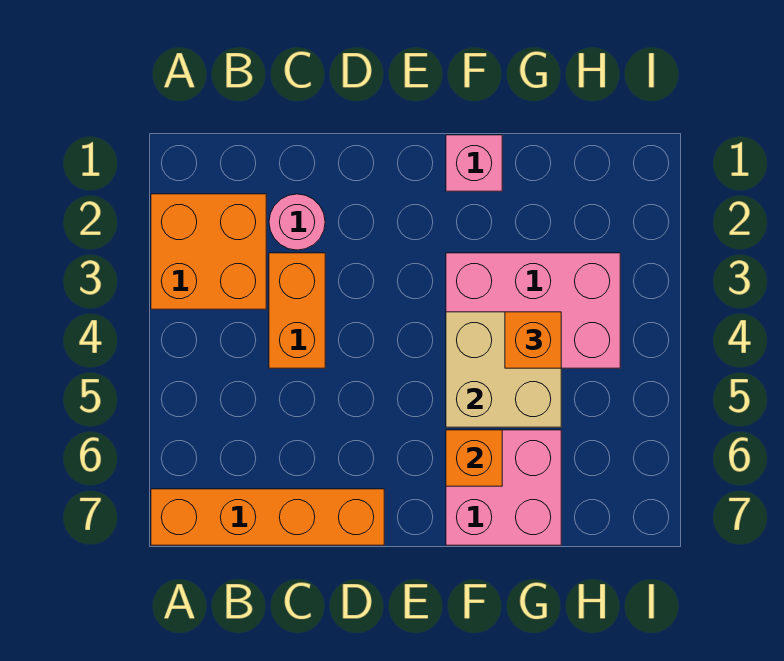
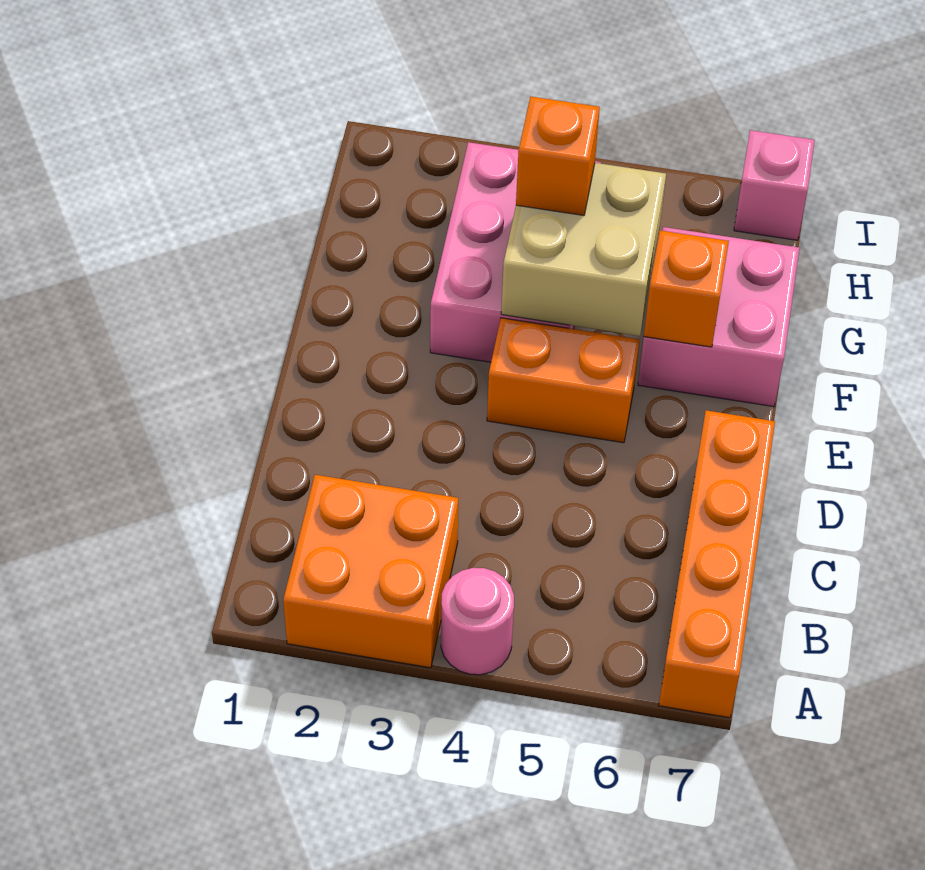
pink round brick C2 level 1 -> pink round brick A4 level 1
orange brick C3:C4 level 1 -> orange brick E4:E5 level 1
pink brick F1 level 1 -> pink brick I7 level 1

